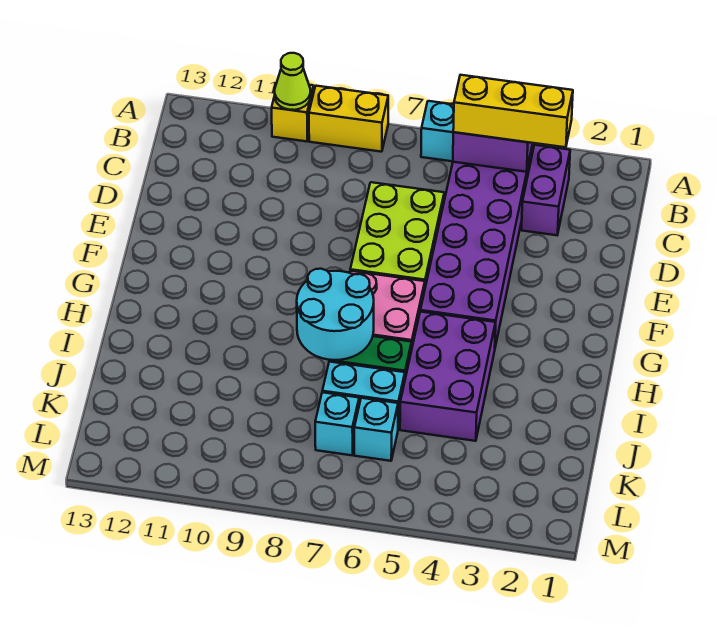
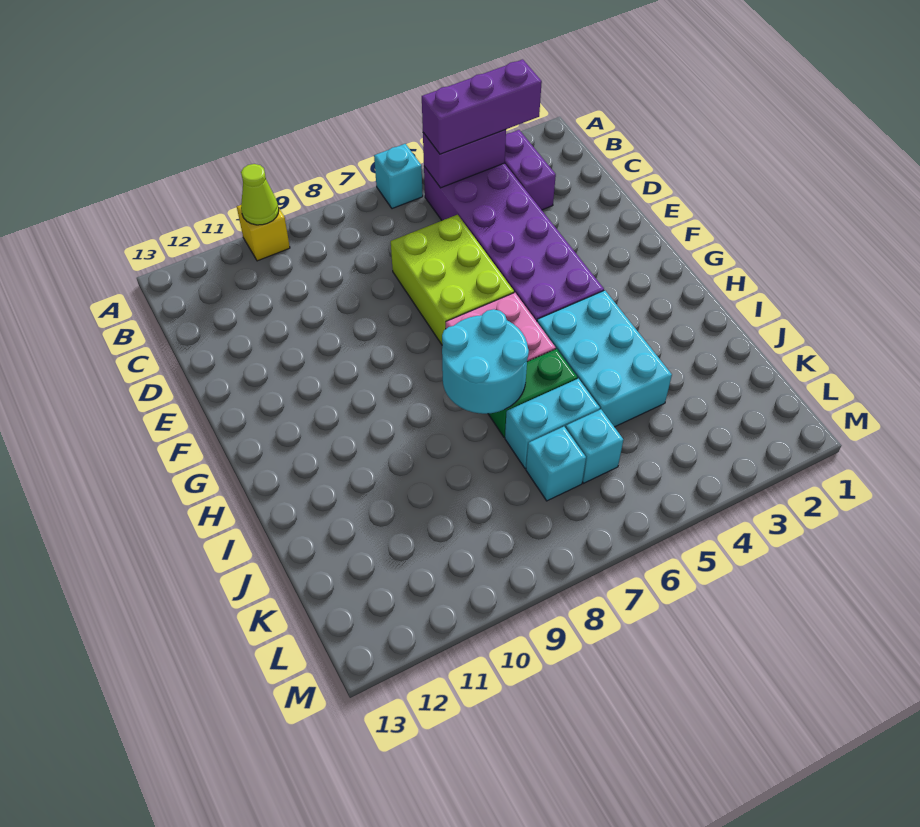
yellow brick A8:A9 level 1 -> none
yellow brick B3:B5 level 3 -> purple brick B3:B5 level 3
purple brick H4:J5 level 1 -> cyan brick H4:J5 level 1

